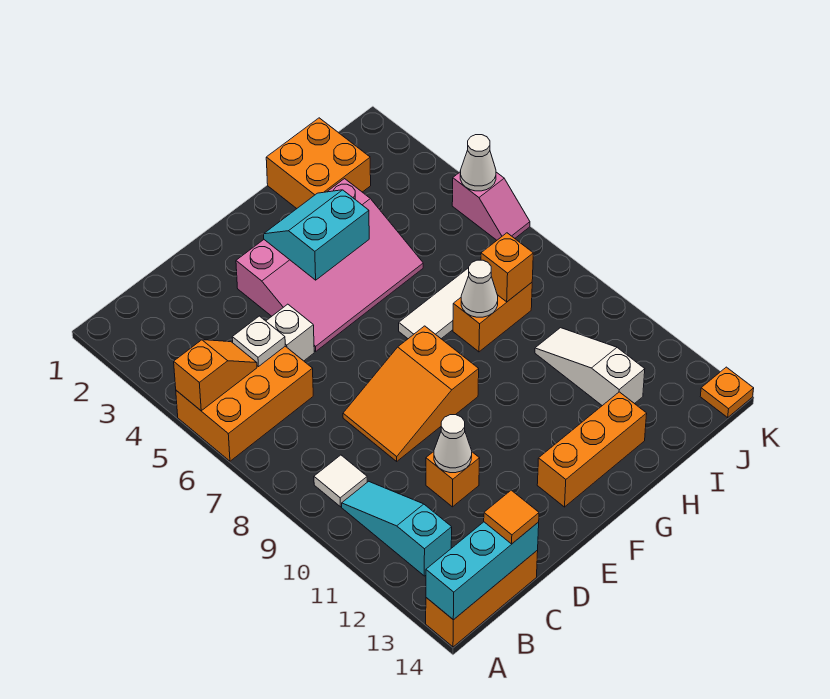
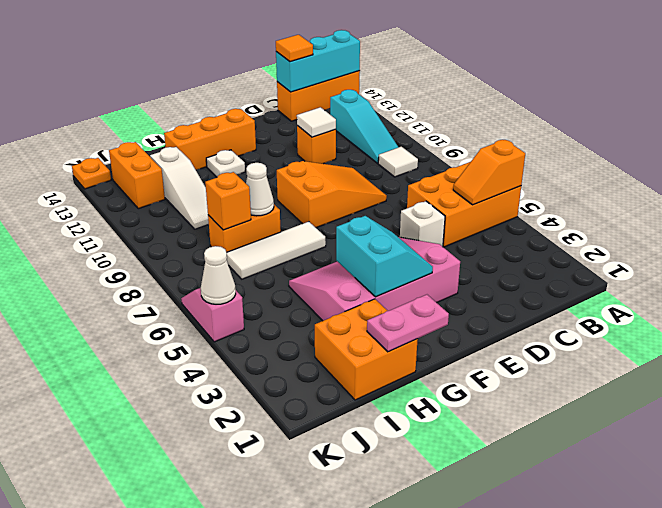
white plate C5 level 2 -> white plate G12 level 1
white cone D11 level 2 -> white tile D11 level 2
cyan slope F3:G4 level 2 top 4 -> cyan slope F3:G4 level 2 top G
none -> pink plate G1:H1 level 2
none -> orange brick J12:J13 level 1

